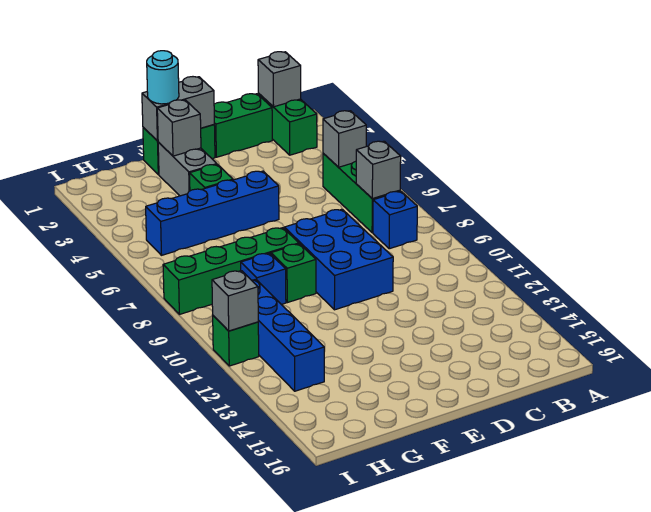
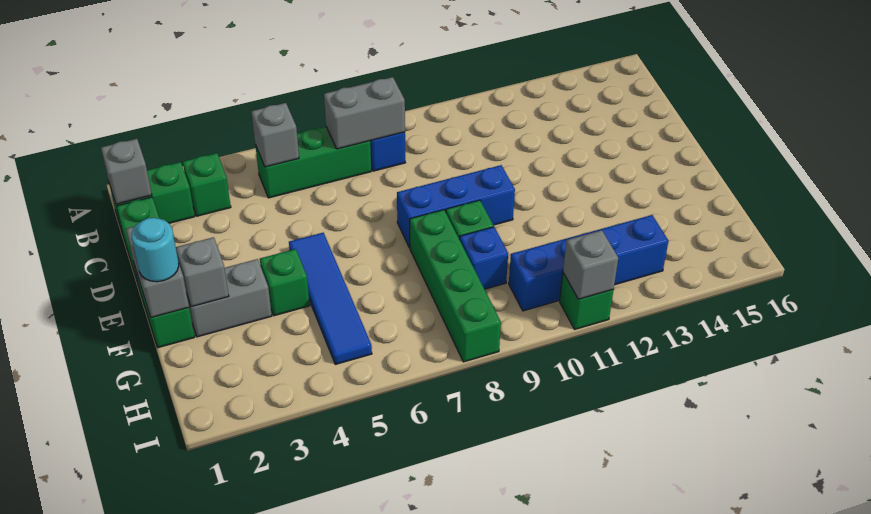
none -> green brick B3 level 1
grey brick B7 level 2 -> grey brick B7:B8 level 2
blue brick D8:E10 level 1 -> blue brick E8:E10 level 1
blue brick E5:H5 level 1 -> blue tile E5:H5 level 1

